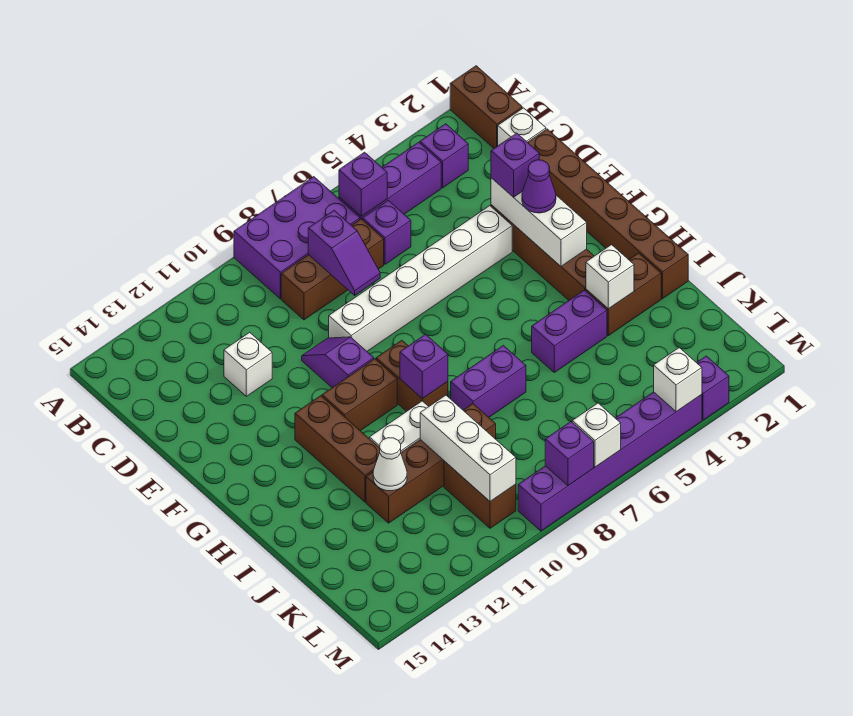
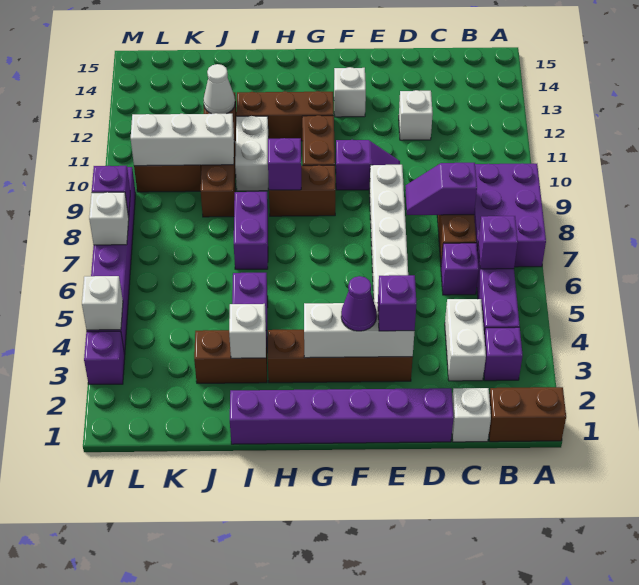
none -> white brick C3:C4 level 1
brown brick D1:I1 level 1 -> purple brick D1:I1 level 1
none -> white brick F13 level 1
brown brick I2:I3 level 1 -> brown brick I3:J3 level 1

